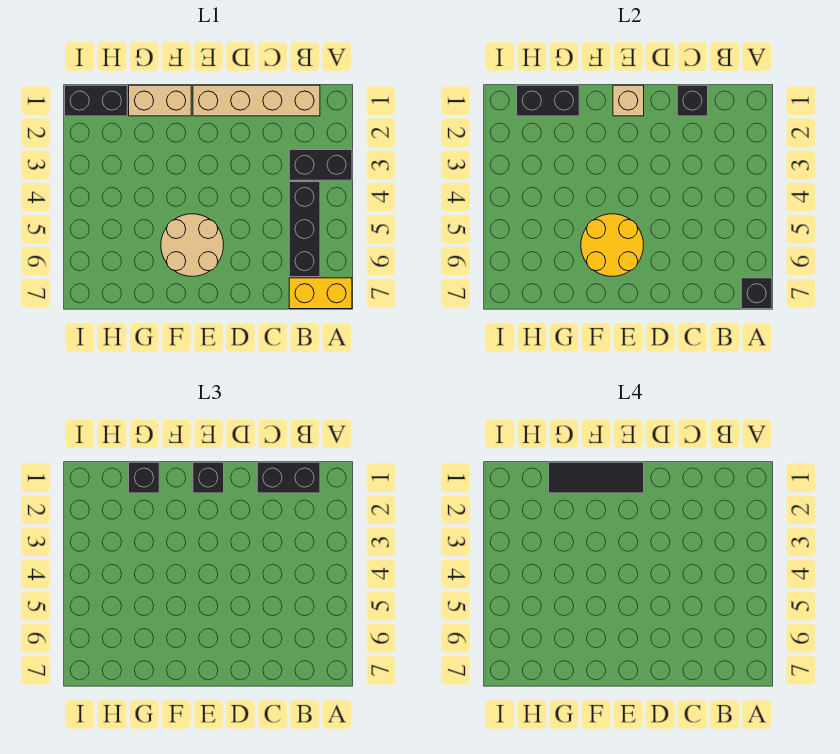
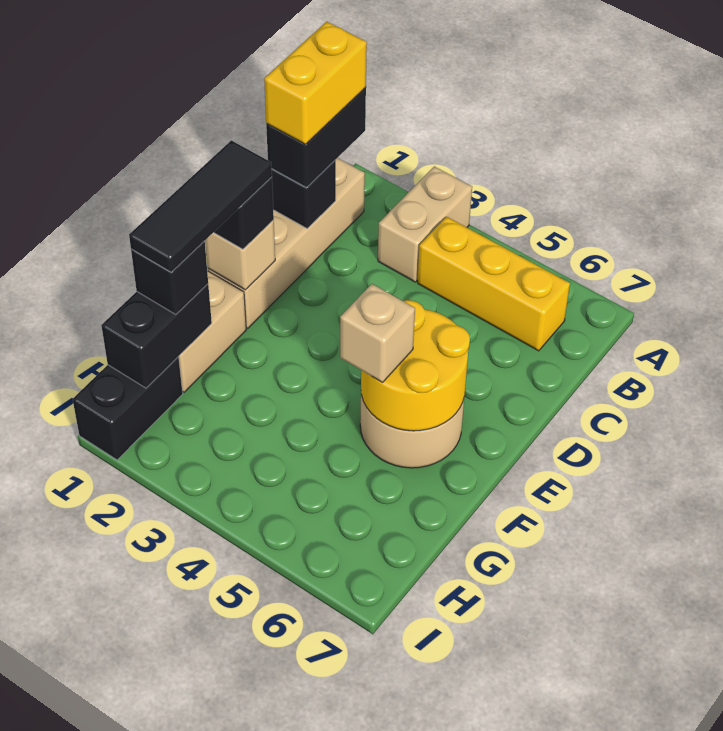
black brick A3:B3 level 1 -> tan brick A3:B3 level 1
yellow brick A7:B7 level 1 -> yellow brick B1:C1 level 4
black brick A7 level 2 -> none
black brick B4:B6 level 1 -> yellow brick B4:B6 level 1
none -> tan brick F5 level 3

